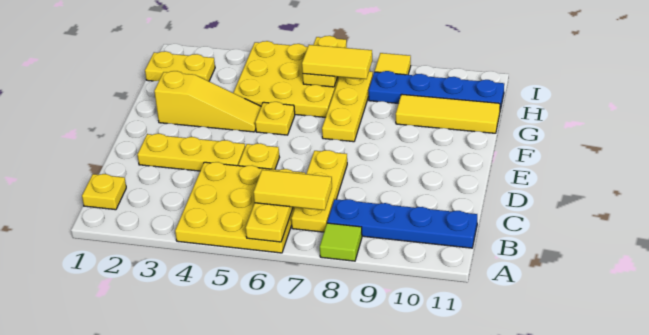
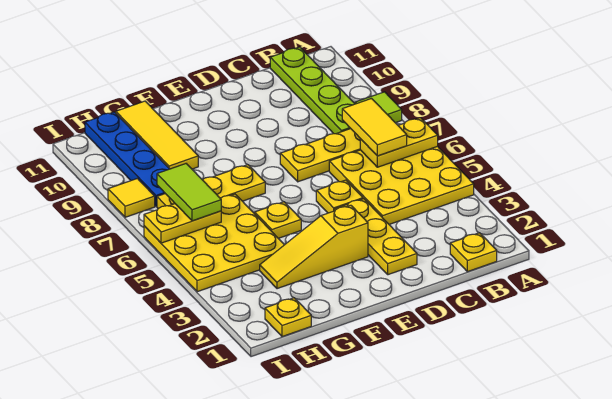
blue plate B8:B11 level 1 -> lime plate B8:B11 level 1
yellow slope F2:F4 level 1 top 2 -> yellow slope E3:G3 level 1 top E
yellow plate H1:H2 level 1 -> yellow plate H1 level 1
yellow tile H6:H7 level 3 -> lime tile H6:H7 level 3

